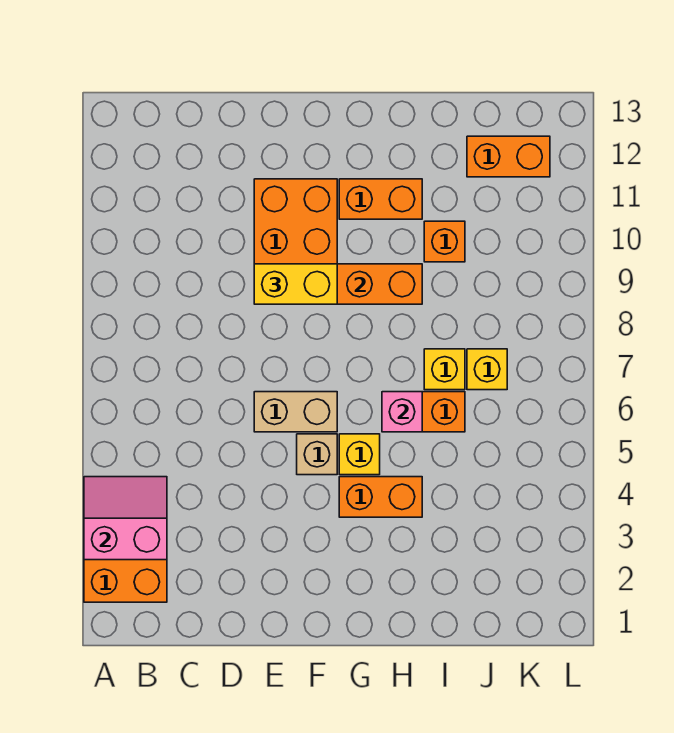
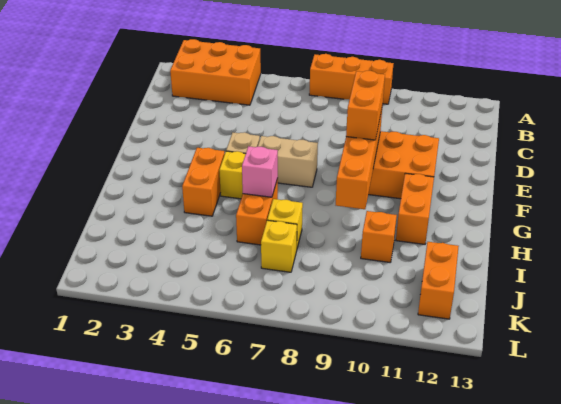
pink slope A3:B4 level 2 top 3 -> none
none -> orange brick A7:A9 level 1
tan brick E6:F6 level 1 -> tan brick F6:F7 level 1
yellow brick E9:F9 level 3 -> orange brick E9:F9 level 3

